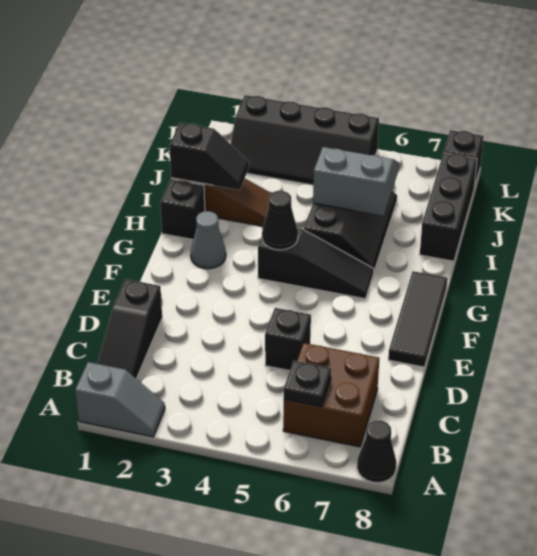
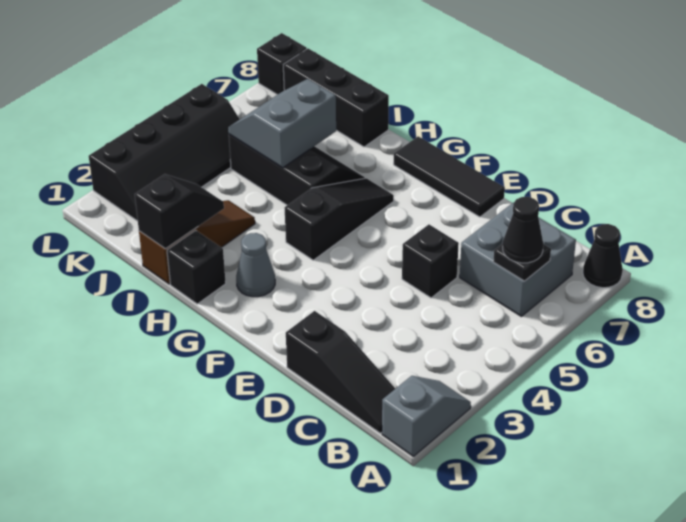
brown brick B6:C7 level 1 -> grey brick B6:C7 level 1
black cone G4 level 2 -> black cone B6 level 3

